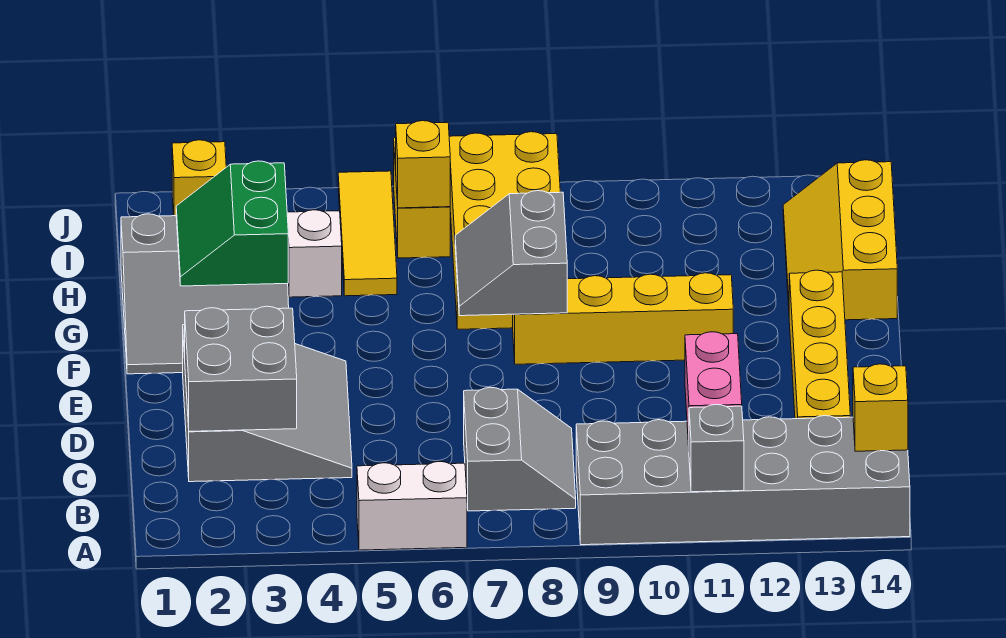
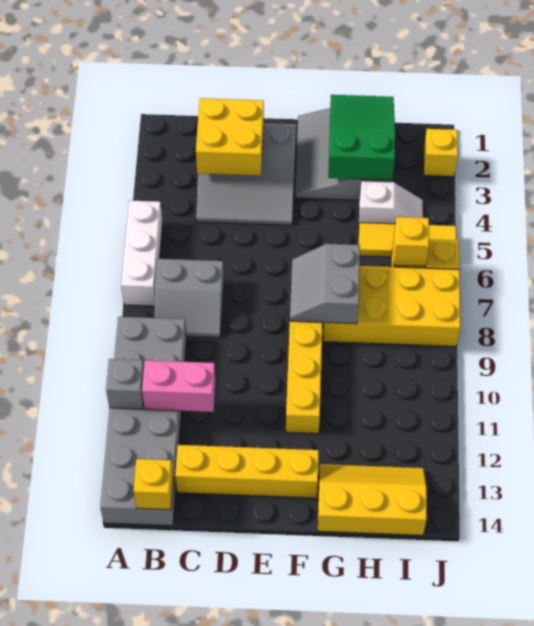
white brick A5:A6 level 1 -> white brick A5:A7 level 1
grey brick C2:D3 level 2 -> yellow brick C2:D3 level 2
grey slope F7:G8 level 2 top 8 -> grey slope F7:G8 level 2 top G
green slope G2:H3 level 2 top 3 -> green slope G1:H3 level 2 top 3

